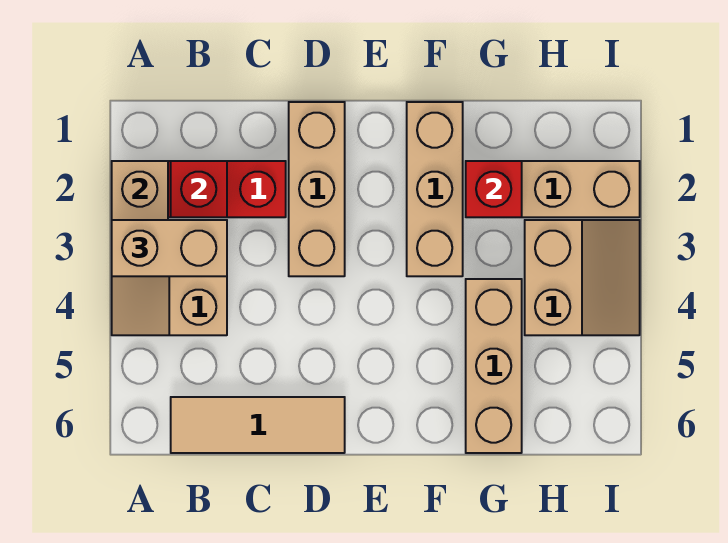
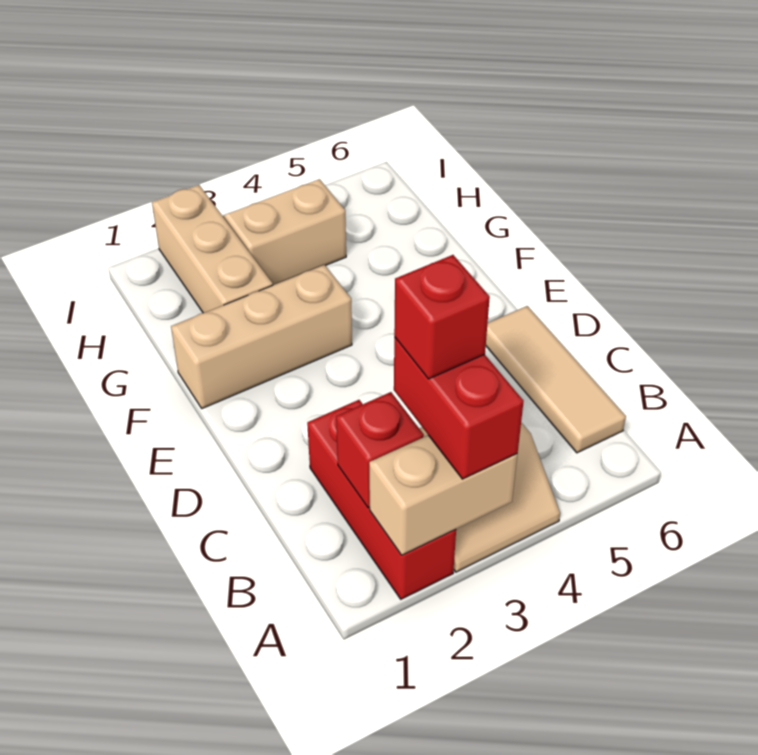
tan brick A3:B3 level 3 -> red brick A3:B3 level 3
tan brick D1:D3 level 1 -> none
red brick G2 level 2 -> red brick B3 level 4
tan brick G4:G6 level 1 -> none

